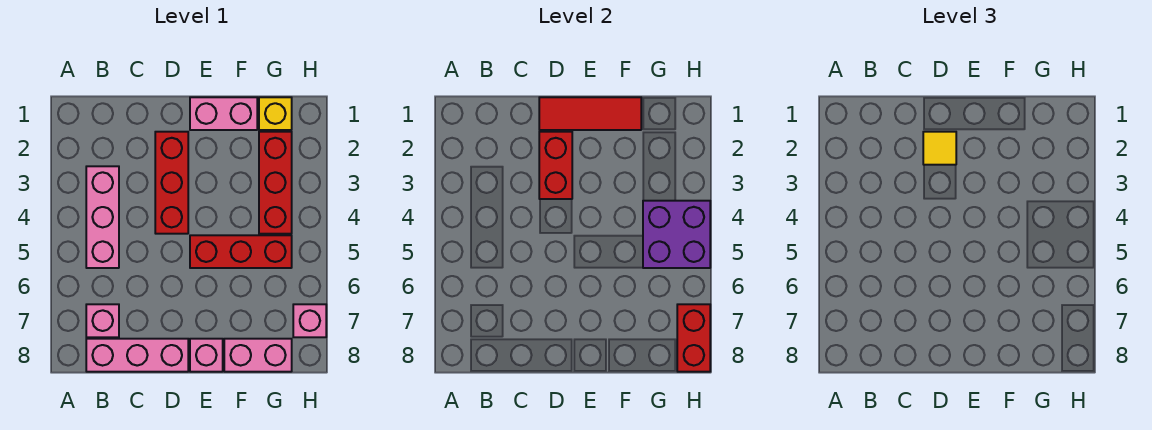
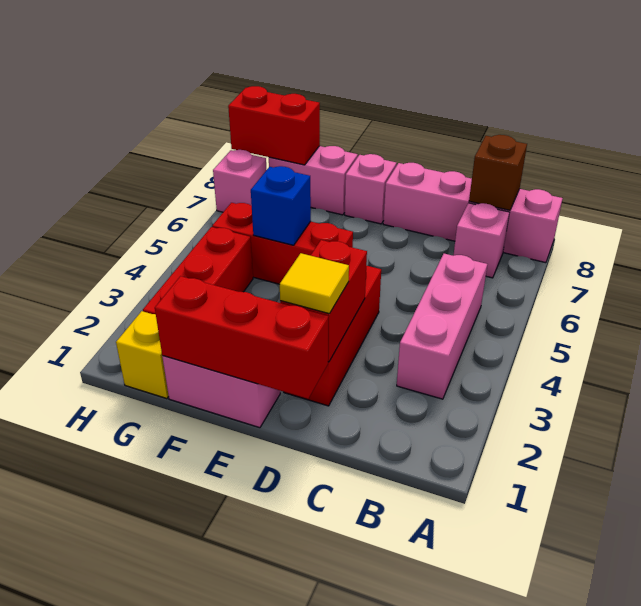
pink brick B8:D8 level 1 -> pink brick A8:D8 level 1
none -> brown brick B8 level 2
red tile D1:F1 level 2 -> red brick D1:F1 level 2
none -> blue brick F5 level 2
purple brick G4:H5 level 2 -> none
red brick H7:H8 level 2 -> red brick G8:H8 level 2

